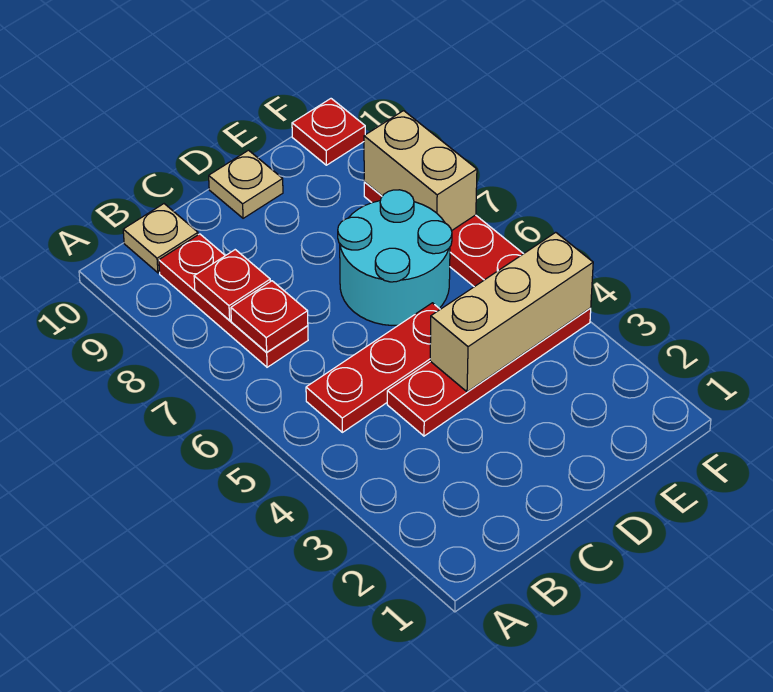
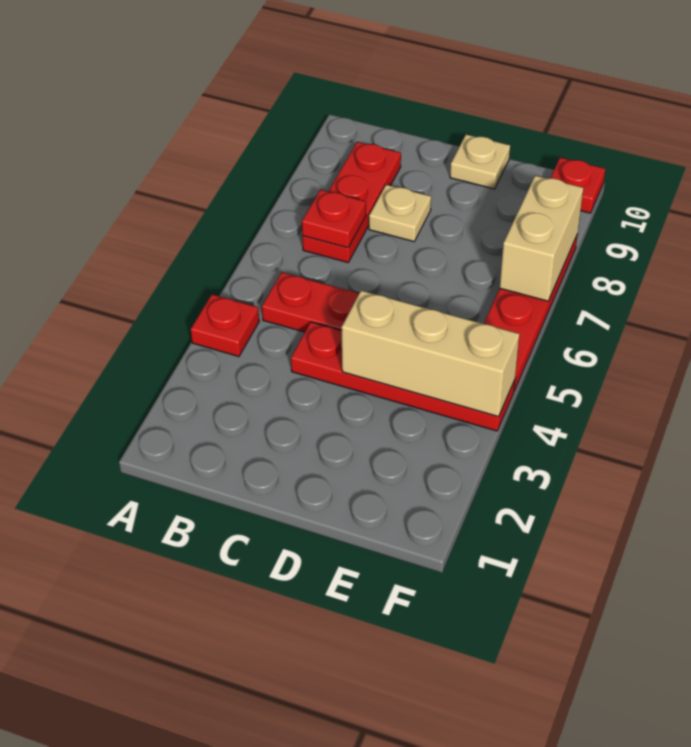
red plate B8 level 2 -> red plate A4 level 1
tan plate B10 level 1 -> tan plate C8 level 1
cyan round brick D6:E7 level 1 -> none

